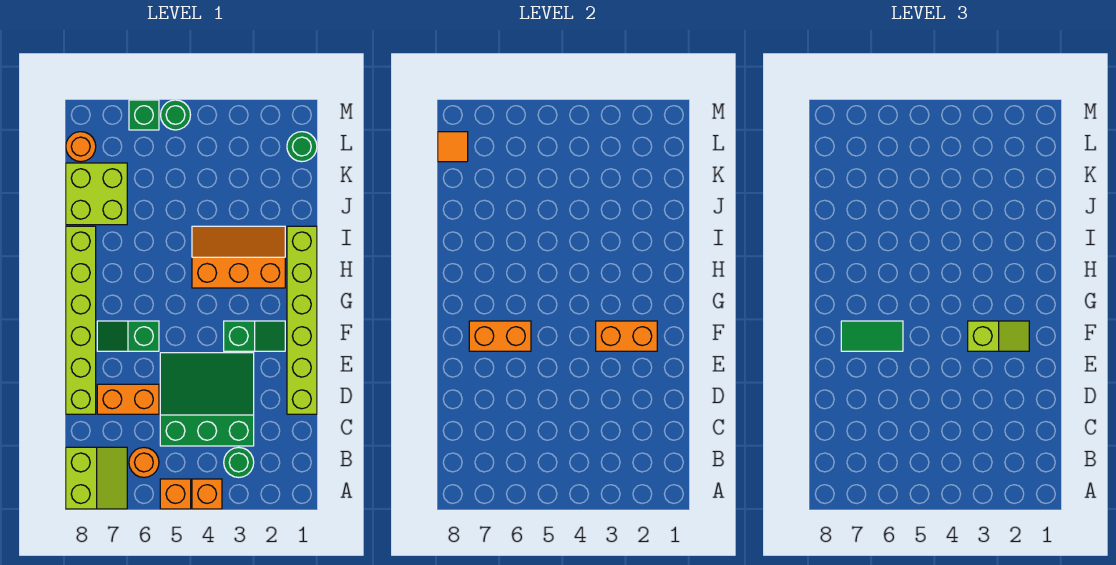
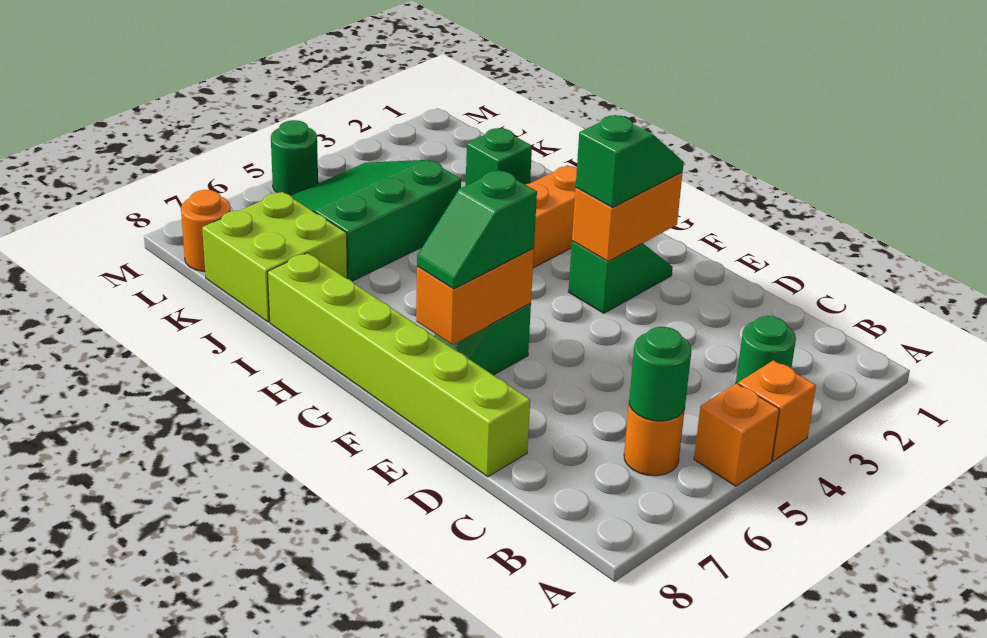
lime slope A7:B8 level 1 top 8 -> none
green slope C3:E5 level 1 top C -> green slope J4:L6 level 1 top J
lime brick D1:I1 level 1 -> none
orange brick D6:D7 level 1 -> none
lime slope F2:F3 level 3 top 3 -> green slope F2:F3 level 3 top 3
green tile F6:F7 level 3 -> green slope F6:F7 level 3 top 6
green round brick L1 level 1 -> green round brick B6 level 2
orange tile L8 level 2 -> none
green brick M6 level 1 -> green brick J2 level 1

